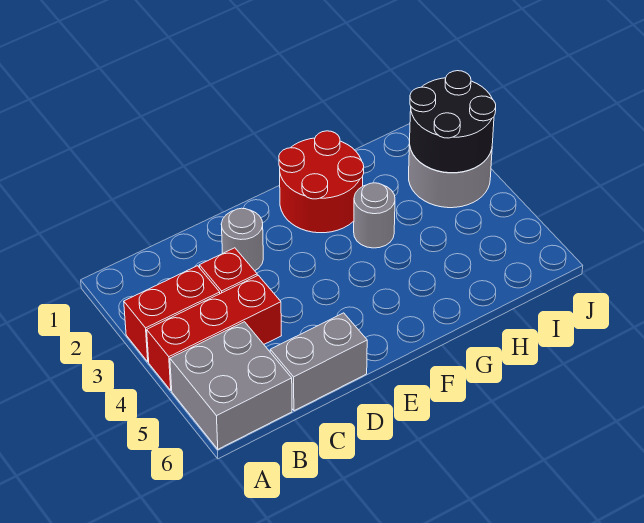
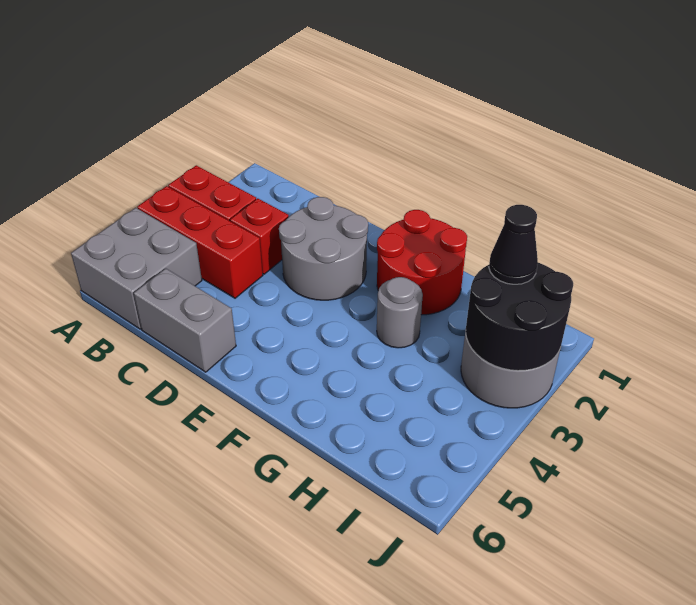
grey round brick D2 level 1 -> grey round brick D2:E3 level 1
none -> black cone I2 level 3

